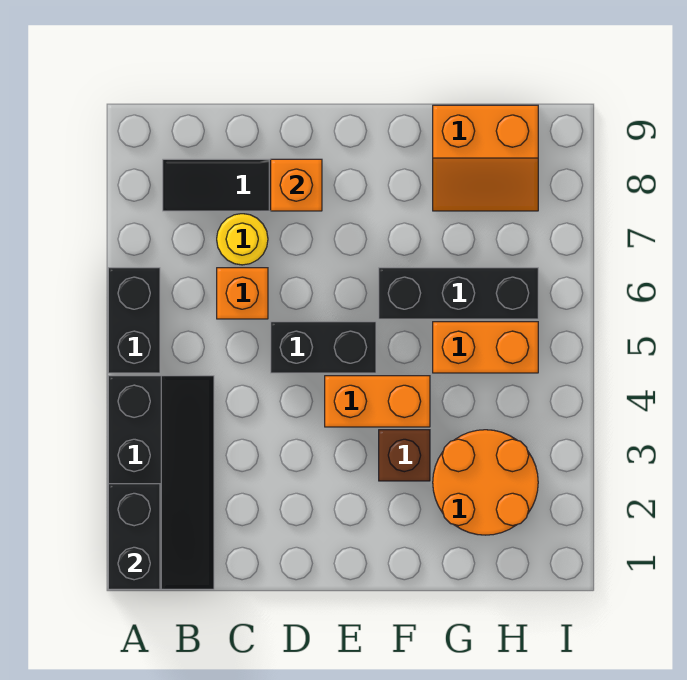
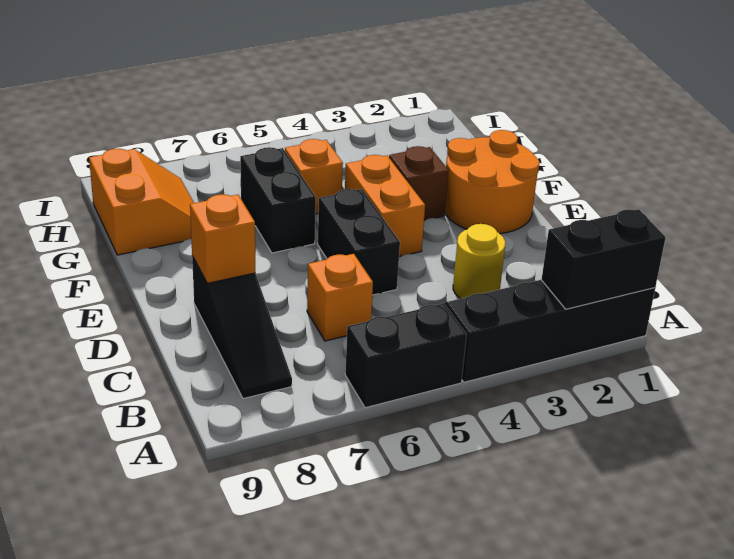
yellow round brick C7 level 1 -> yellow round brick C3 level 1
black brick F6:H6 level 1 -> black brick F6:G6 level 1
orange round brick G2:H3 level 1 -> orange round brick E1:F2 level 1
orange brick G5:H5 level 1 -> orange brick G5 level 1

